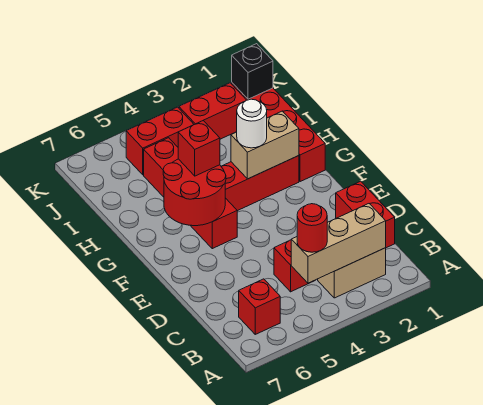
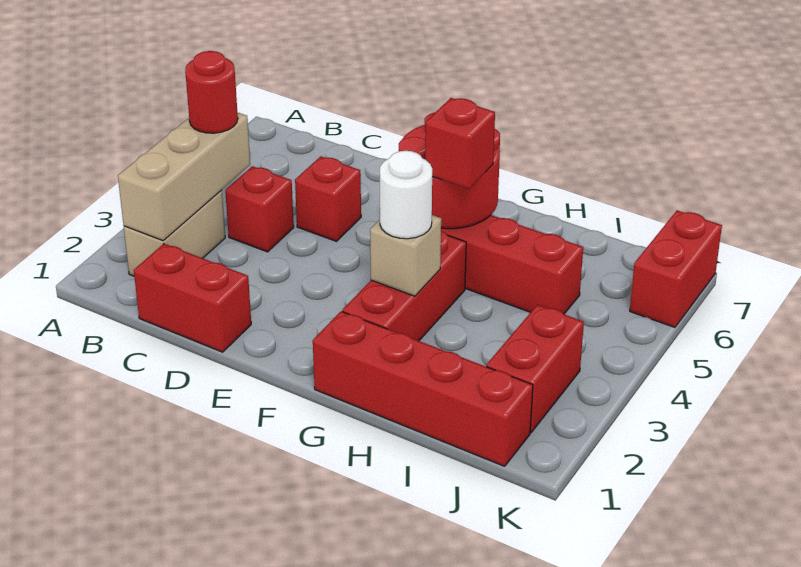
red brick B6 level 1 -> red brick D5 level 1
tan brick G2:G3 level 2 -> tan brick G3 level 2
black brick J1 level 2 -> none
red brick J4:J5 level 1 -> red brick K6:K7 level 1

